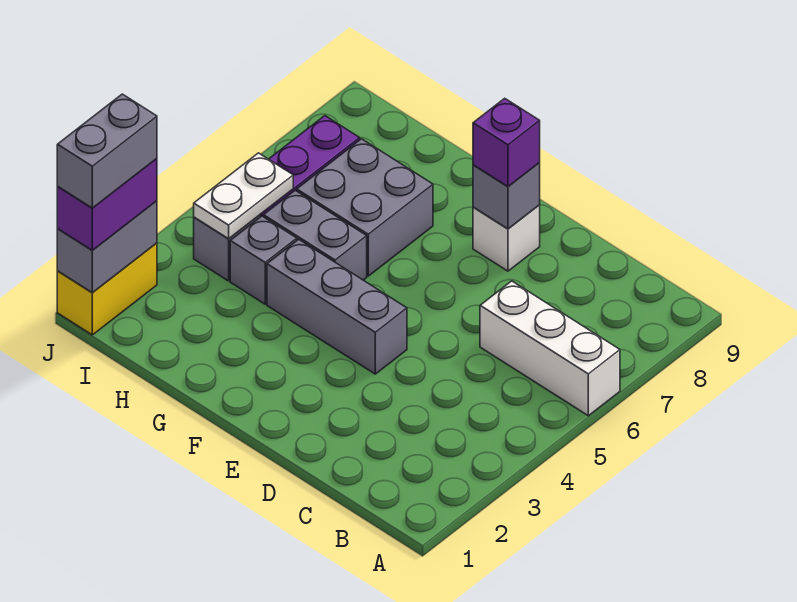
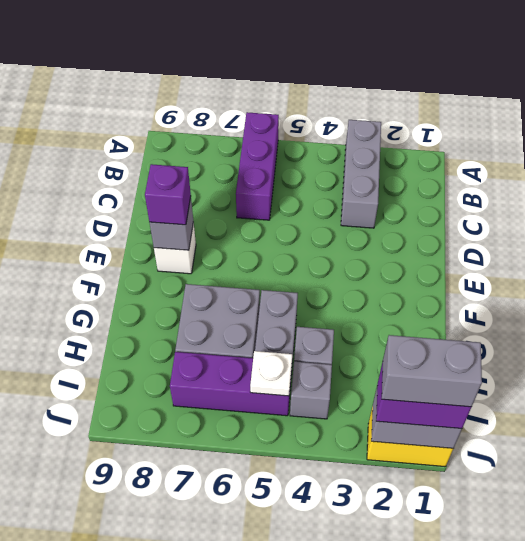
white brick A6:C6 level 1 -> purple brick A6:C6 level 1
grey brick E4:G4 level 1 -> grey brick A3:C3 level 1
white plate I4:I5 level 2 -> white plate I5 level 2

